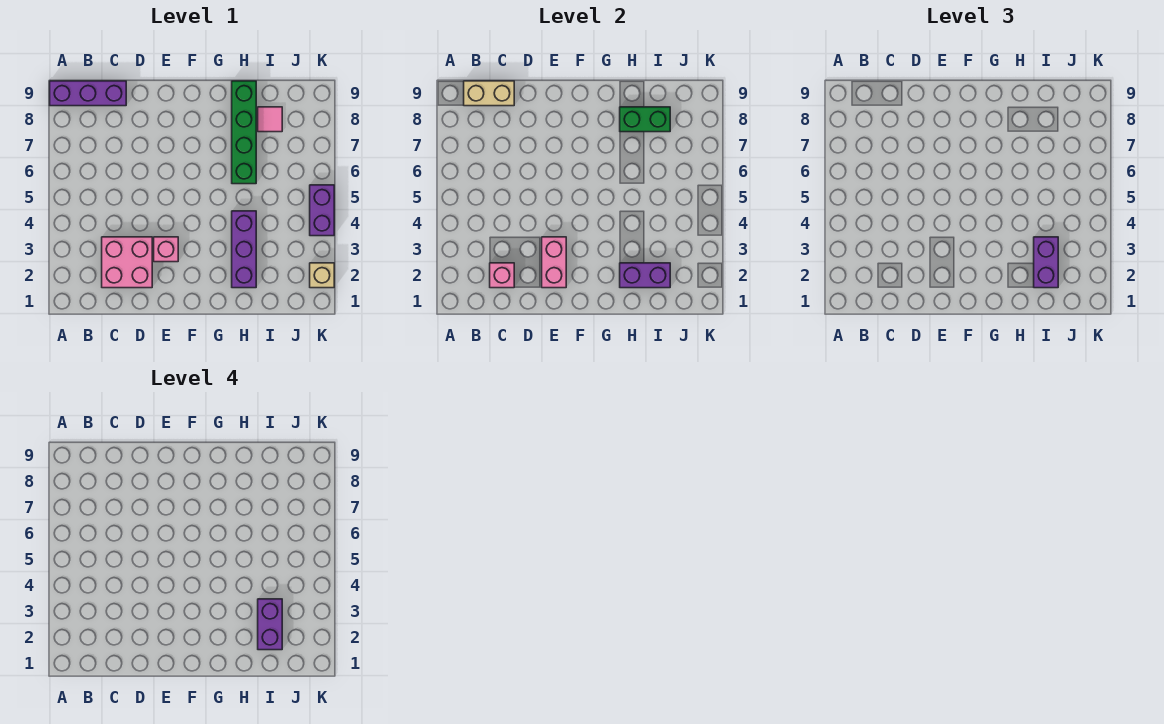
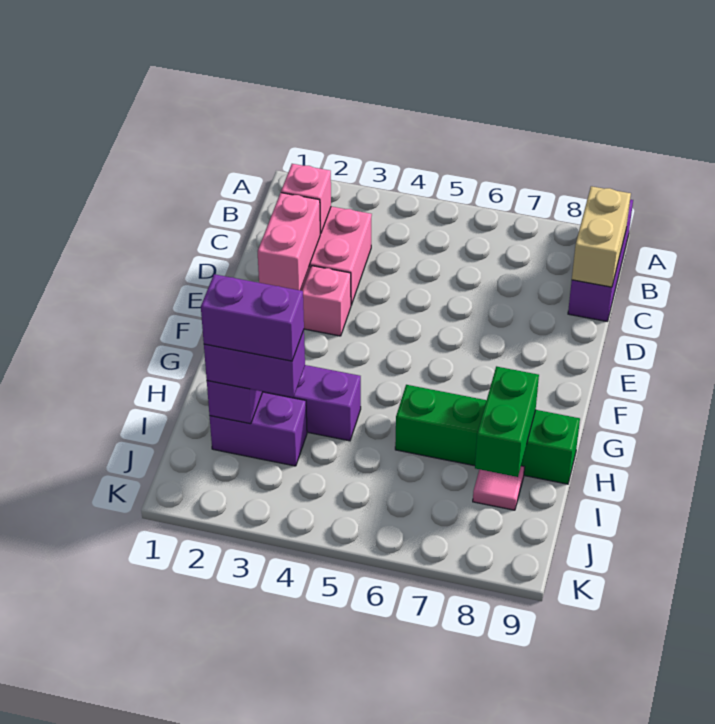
pink brick E2:E3 level 2 -> pink brick D2:E2 level 2
tan brick K2 level 1 -> none
purple brick K4:K5 level 1 -> purple brick I2:I3 level 1

